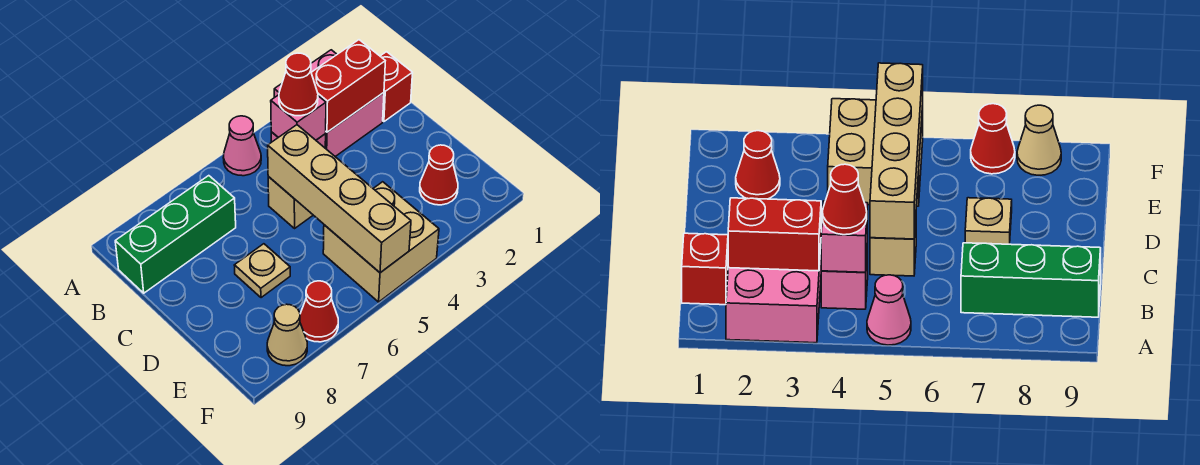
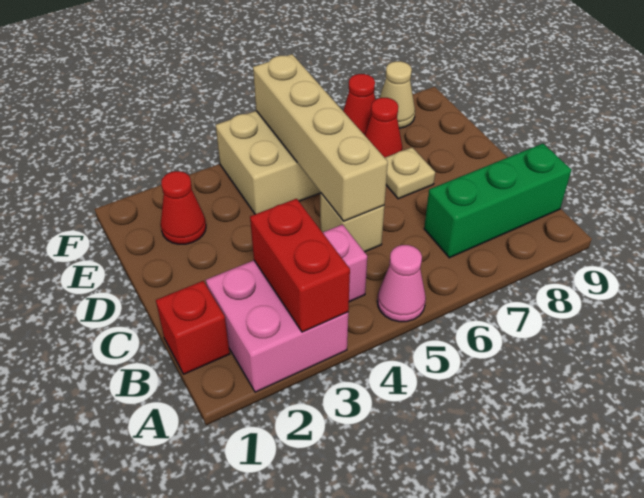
red brick B2:B3 level 2 -> red brick A3:B3 level 2
pink brick B4 level 2 -> none
red cone B4 level 3 -> red cone E7 level 1

